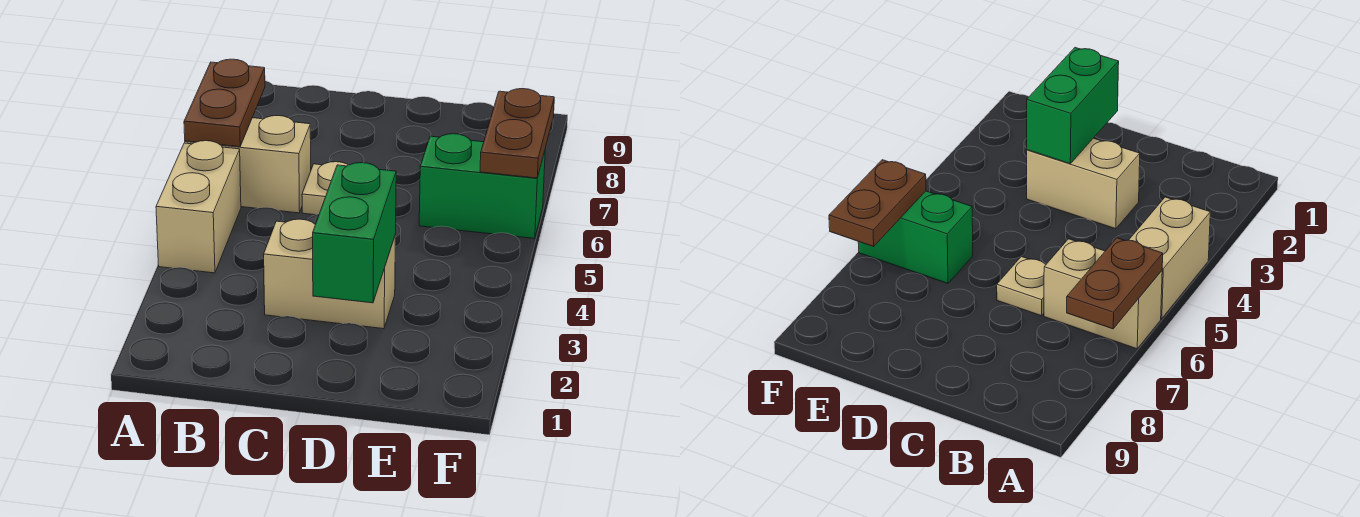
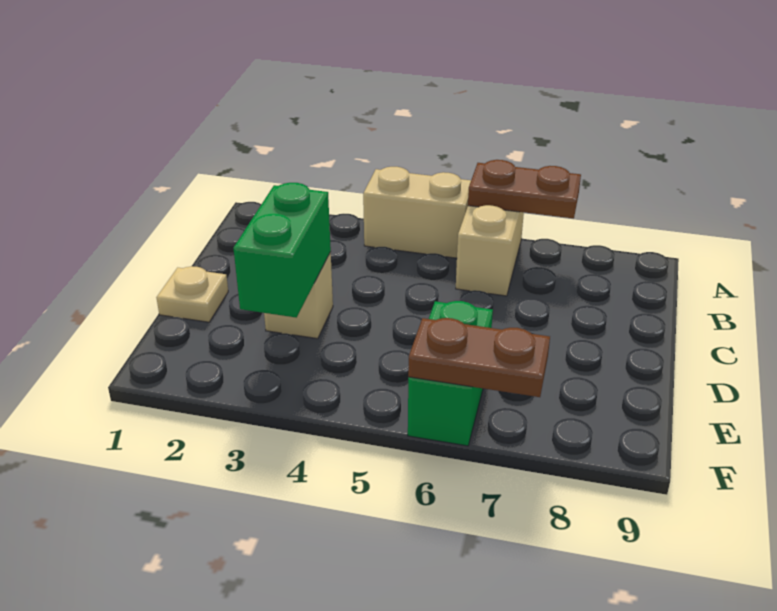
tan brick C3:D3 level 1 -> tan brick D3 level 1
tan plate C6 level 1 -> tan plate D1 level 1
green brick D2:D3 level 2 -> green brick D3:E3 level 2

